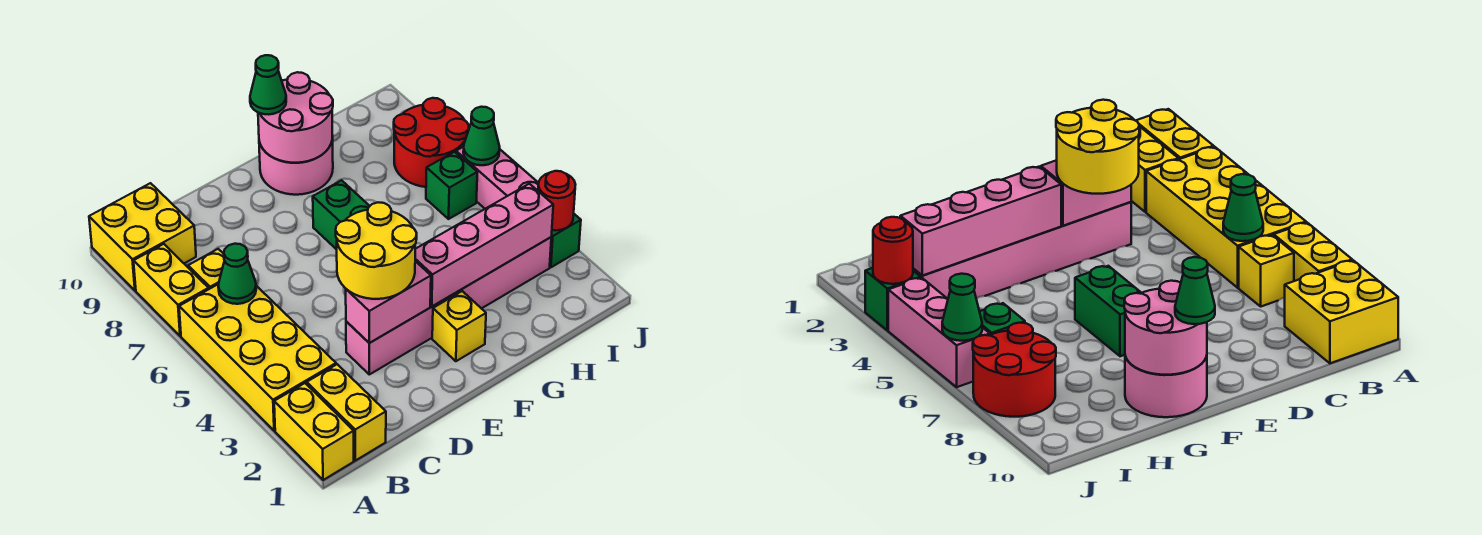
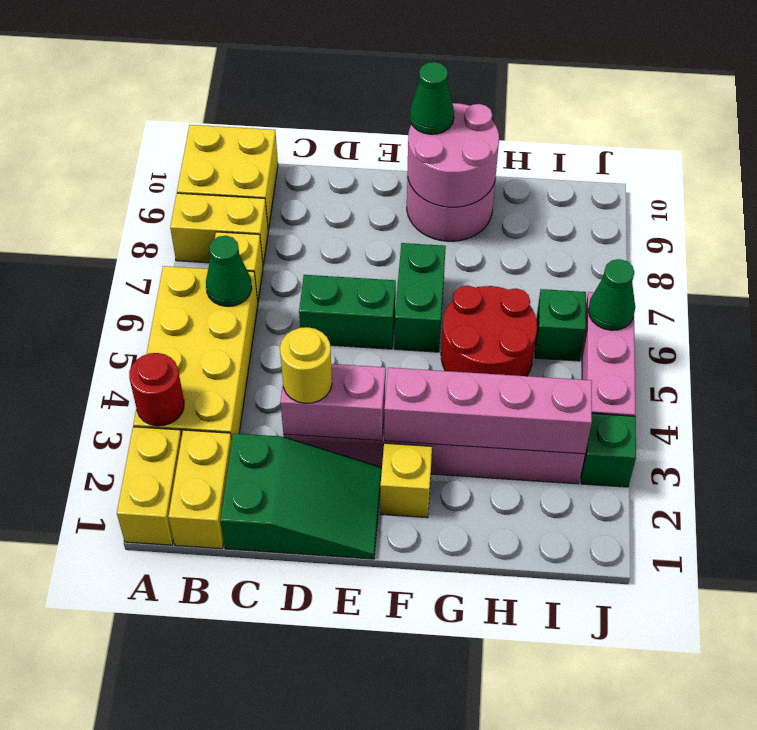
yellow brick A7:A8 level 1 -> yellow brick A8:B8 level 1
none -> green slope C1:E2 level 1 top C
yellow round brick D3:E4 level 3 -> yellow round brick D3 level 3
none -> green brick D6:E6 level 1
red round brick I7:J8 level 1 -> red round brick G5:H6 level 1
red round brick J3 level 2 -> red round brick A3 level 2

